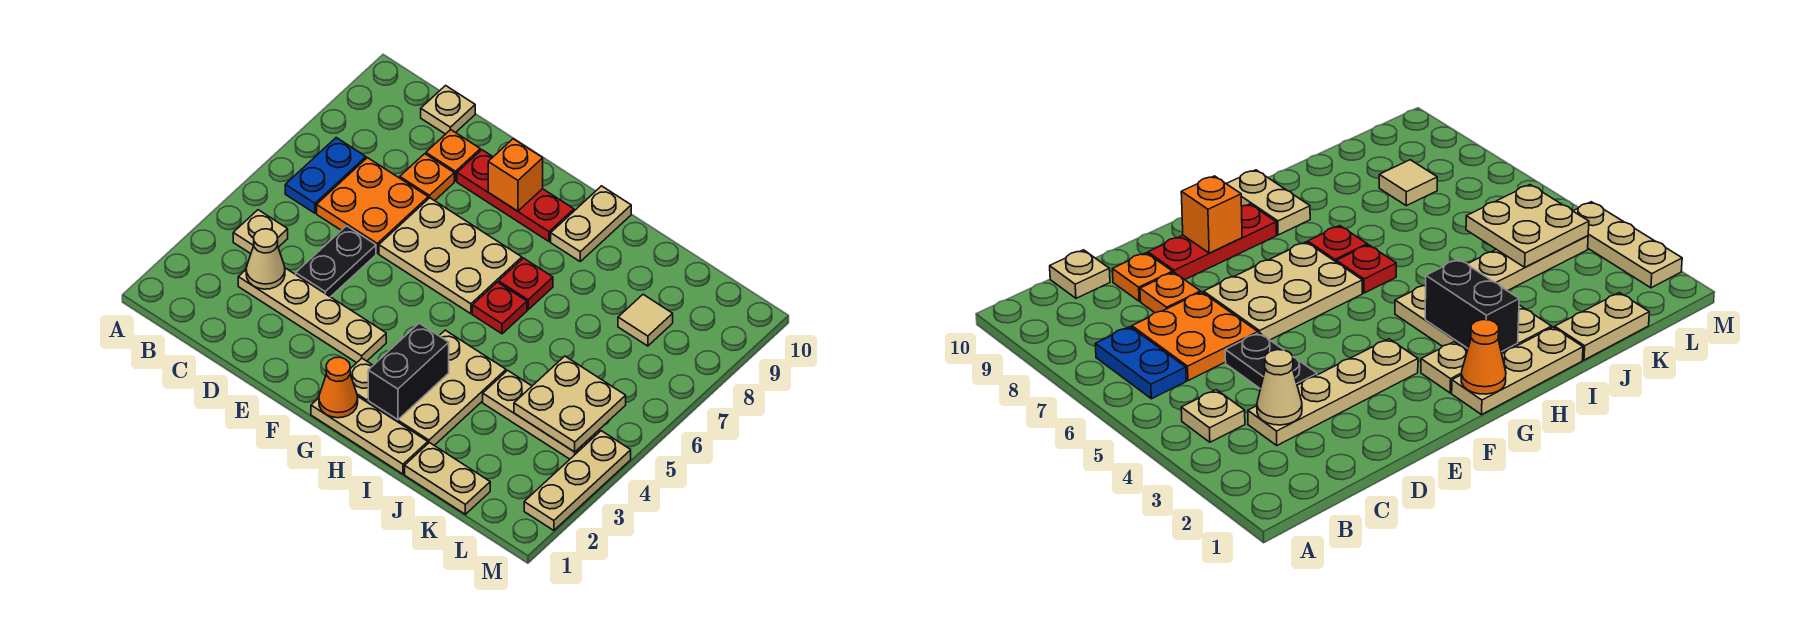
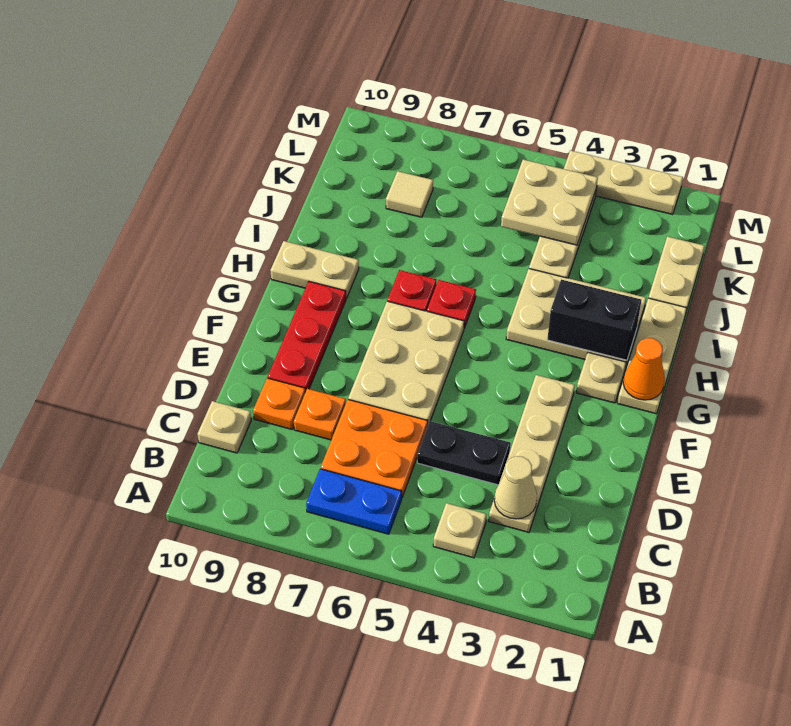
orange brick F9 level 2 -> none

